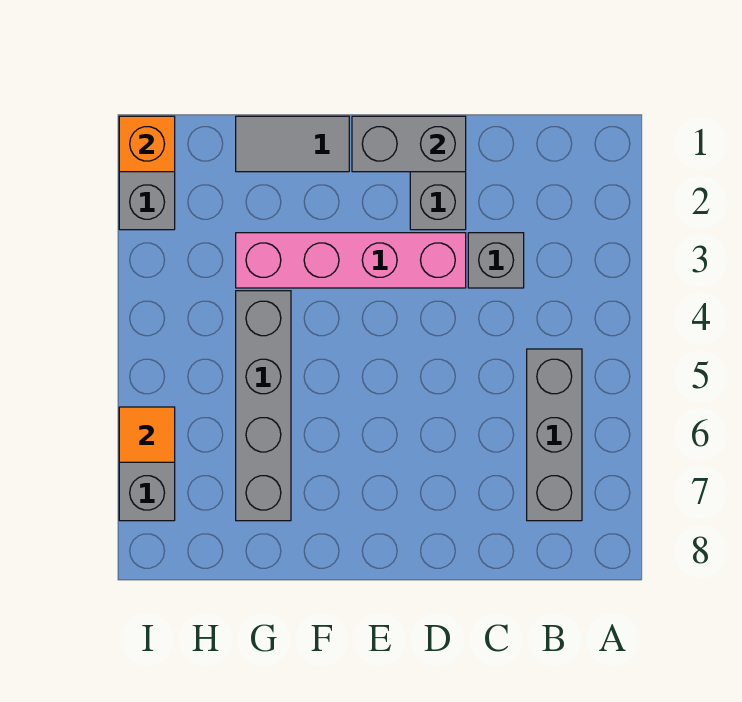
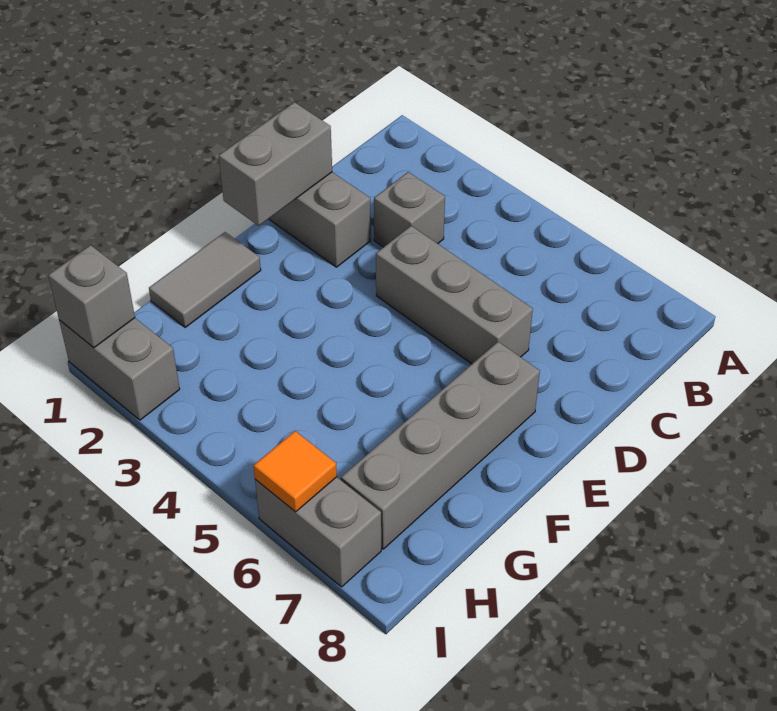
grey brick B5:B7 level 1 -> grey brick D4:D6 level 1
pink brick D3:G3 level 1 -> none
grey brick G4:G7 level 1 -> grey brick E7:H7 level 1
orange brick I1 level 2 -> grey brick I1 level 2

